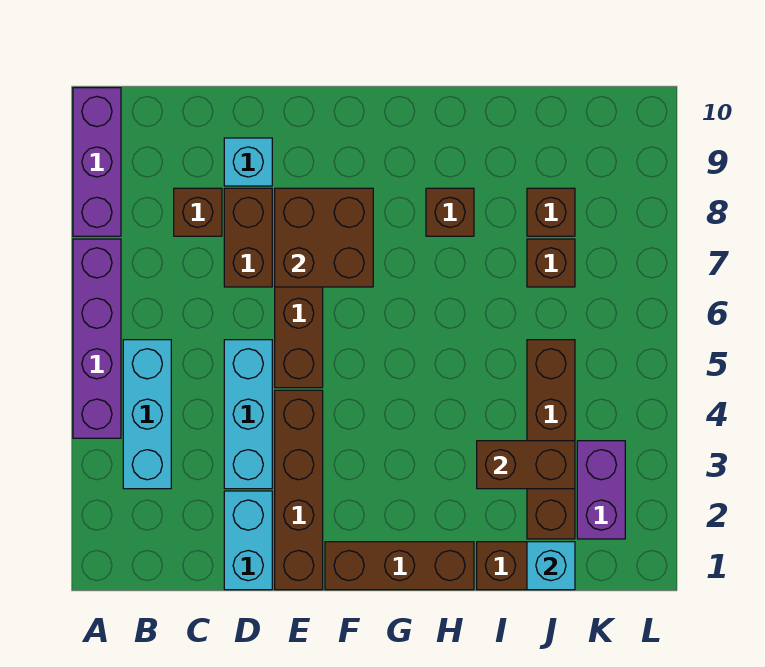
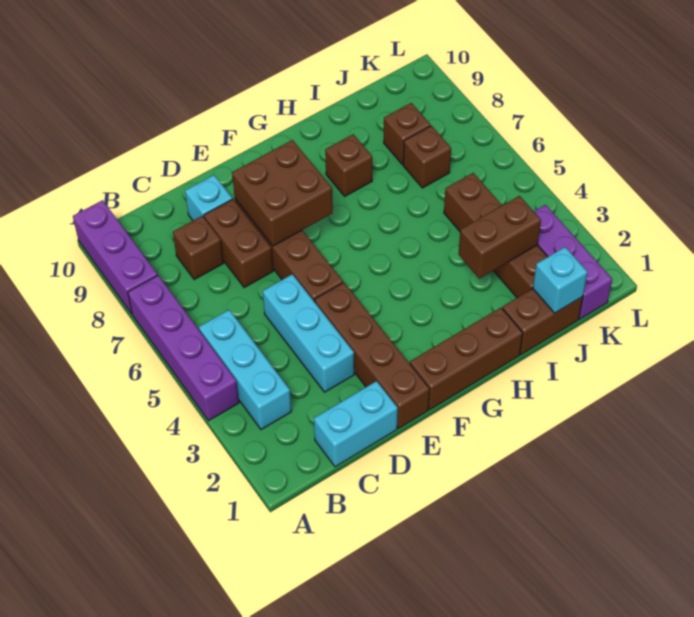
cyan brick D1:D2 level 1 -> cyan brick C1:D1 level 1
purple brick K2:K3 level 1 -> purple brick K1:K3 level 1

